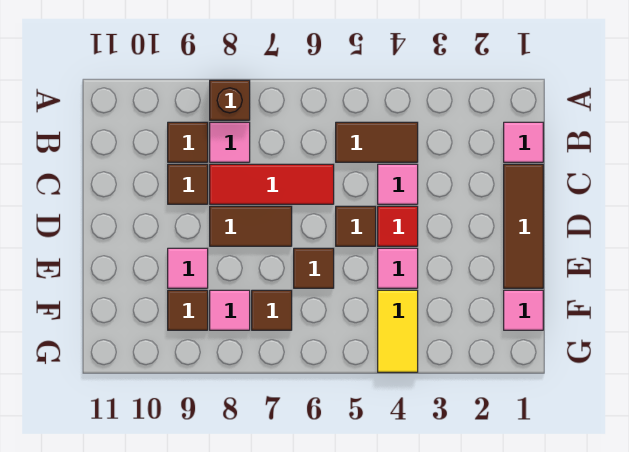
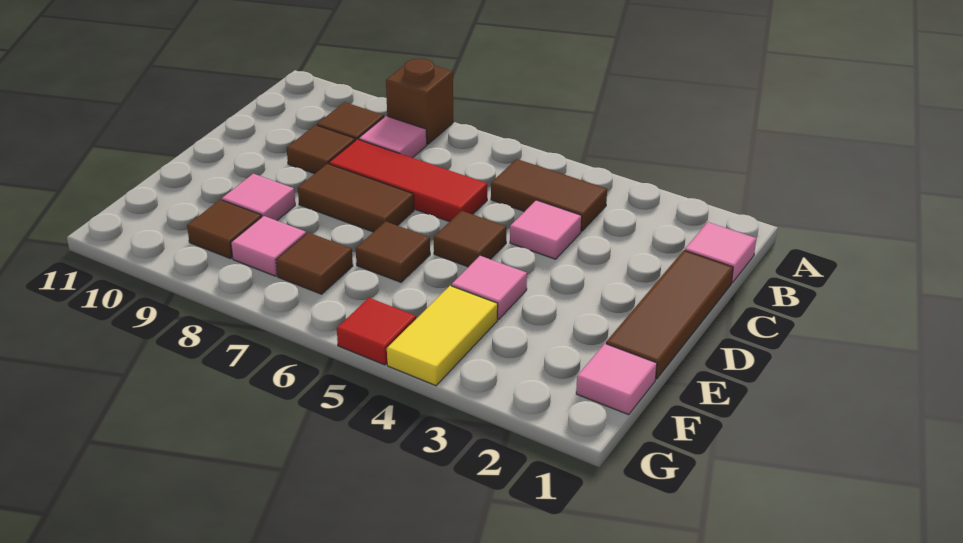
red tile D4 level 1 -> red tile G5 level 1

